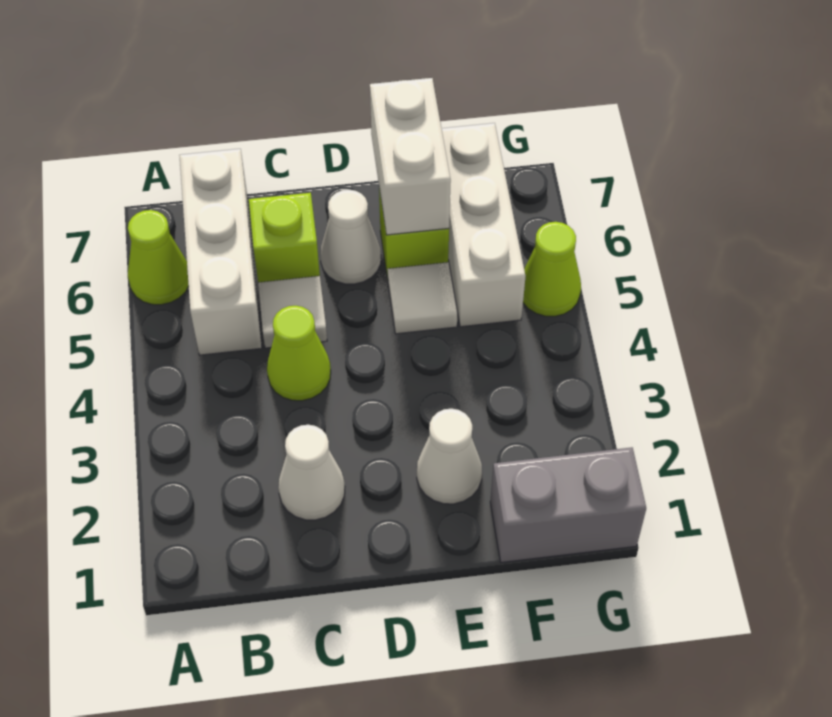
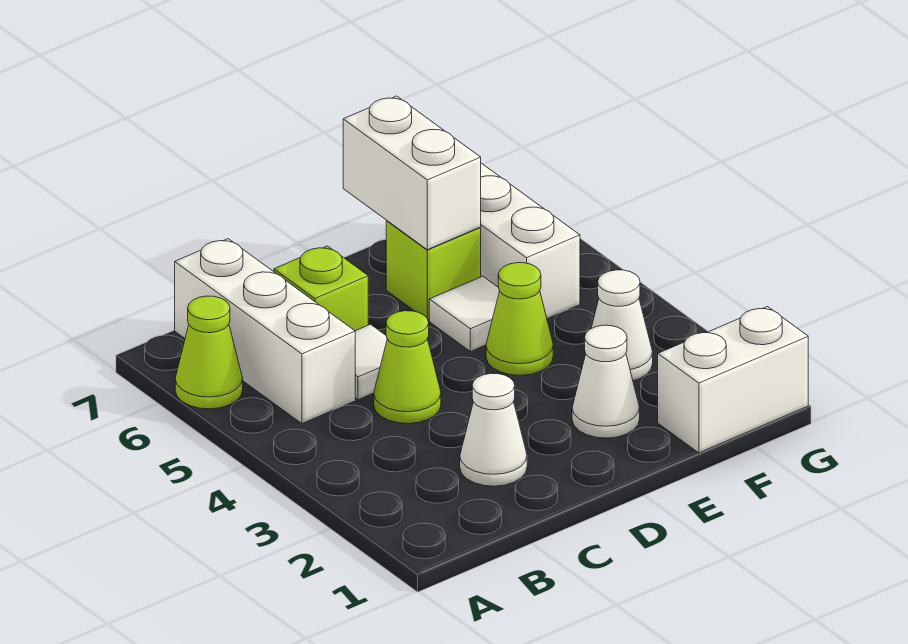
white cone D6 level 1 -> white cone F3 level 1
grey brick F1:G1 level 1 -> white brick F1:G1 level 1
lime cone G5 level 1 -> lime cone E4 level 1

